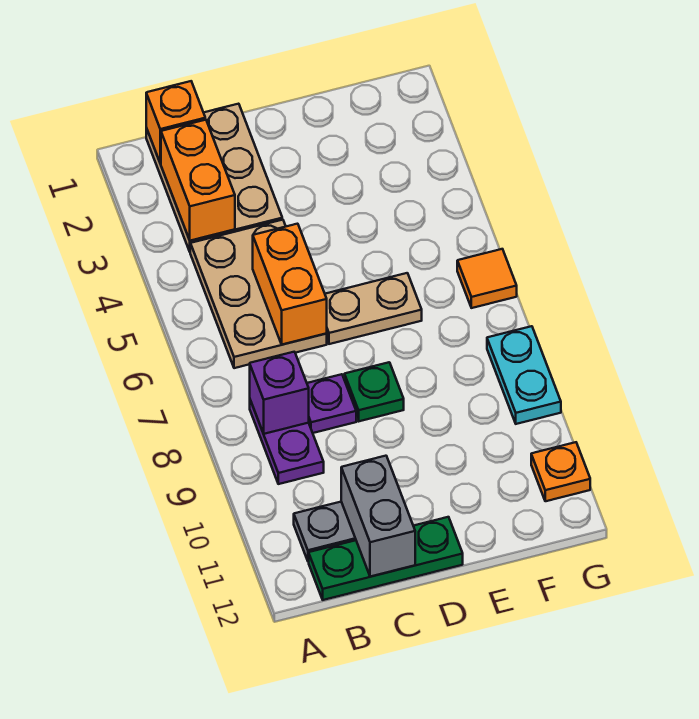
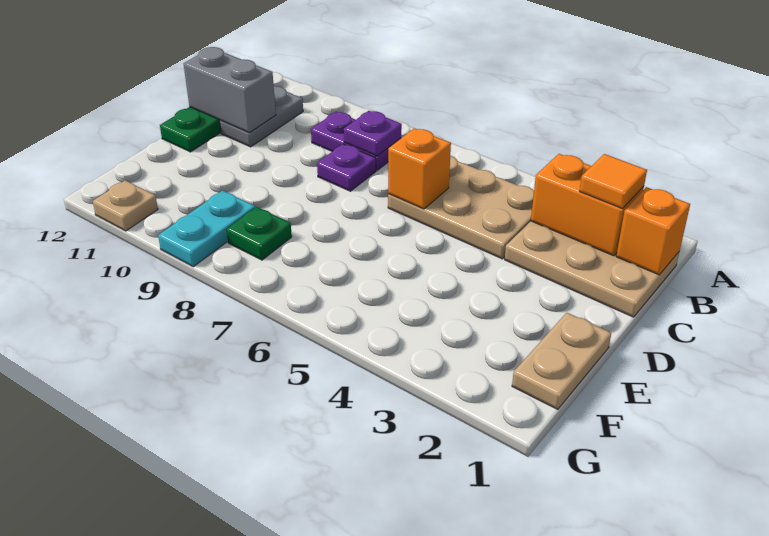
purple brick B8 level 2 -> purple plate B8 level 2
orange brick C5:C6 level 2 -> orange brick C6 level 2
tan plate D6:E6 level 1 -> tan plate E1:F1 level 1
green plate D8 level 1 -> green plate F8 level 1
orange tile G6 level 1 -> orange tile B2 level 3
cyan plate G8:G9 level 1 -> cyan plate F9:G9 level 1
orange plate G11 level 1 -> tan plate G11 level 1

